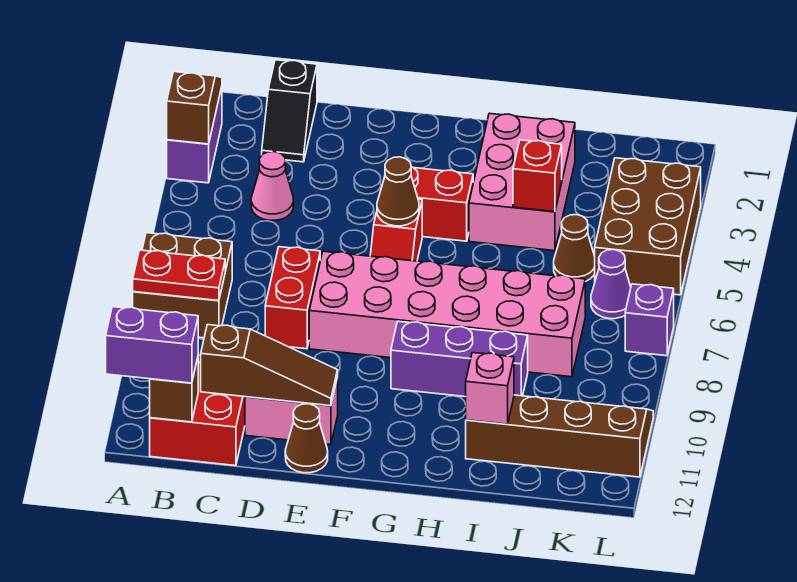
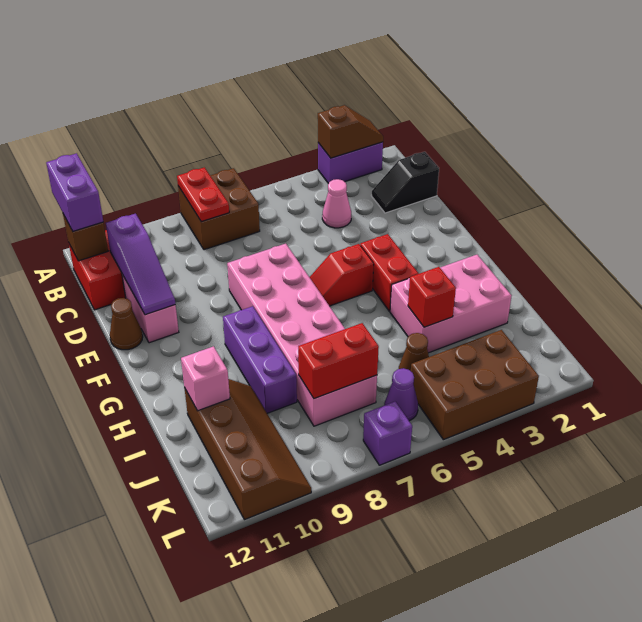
brown slope C11:E11 level 2 top C -> purple slope C11:E11 level 2 top C
red brick D7:D8 level 1 -> red brick J7:J8 level 2
brown cone F5 level 2 -> none

